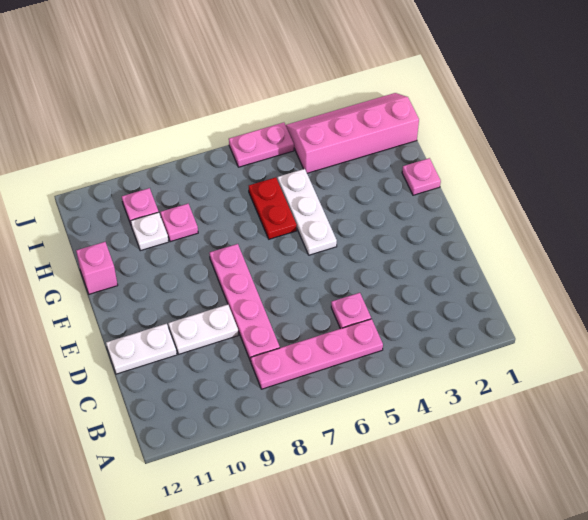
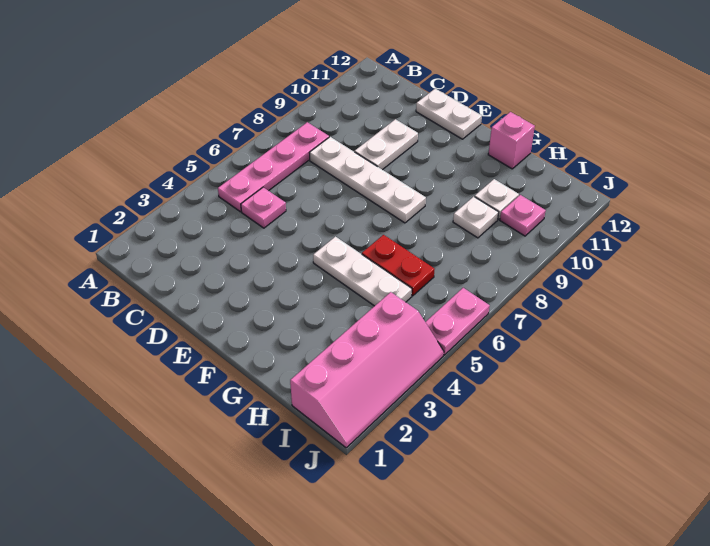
pink plate C8:F8 level 1 -> white plate C8:F8 level 1
white plate D11:D12 level 1 -> white plate D12:E12 level 1
pink plate G1 level 1 -> none
pink plate H9 level 1 -> white plate H9 level 1

